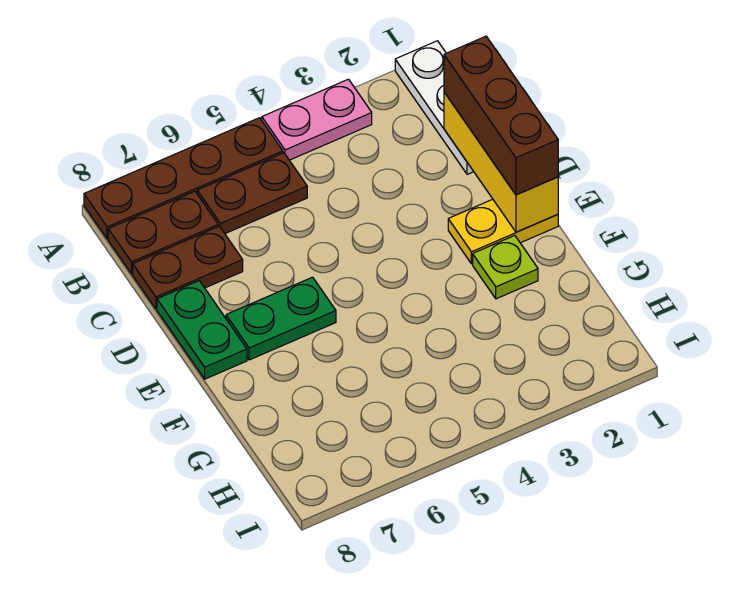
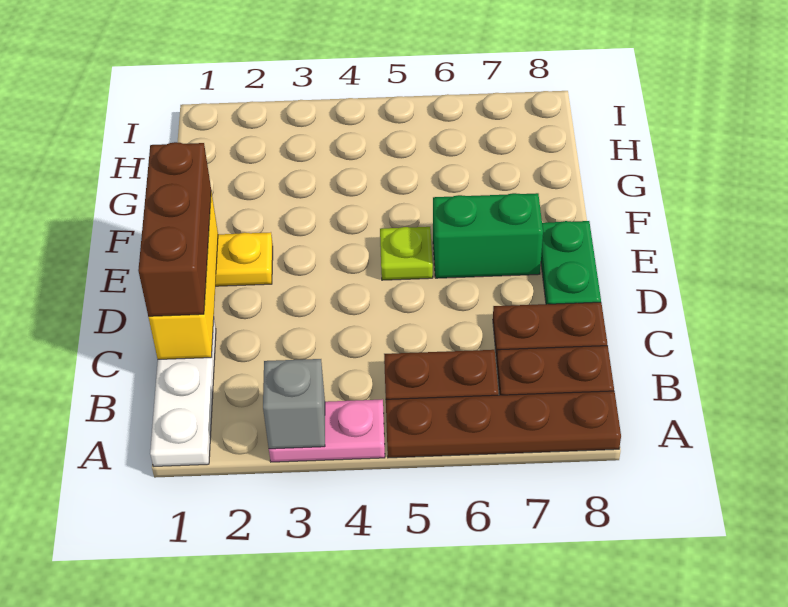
none -> grey brick A3 level 2
green plate E6:E7 level 1 -> green brick E6:E7 level 1
lime plate F2 level 1 -> lime plate E5 level 1

